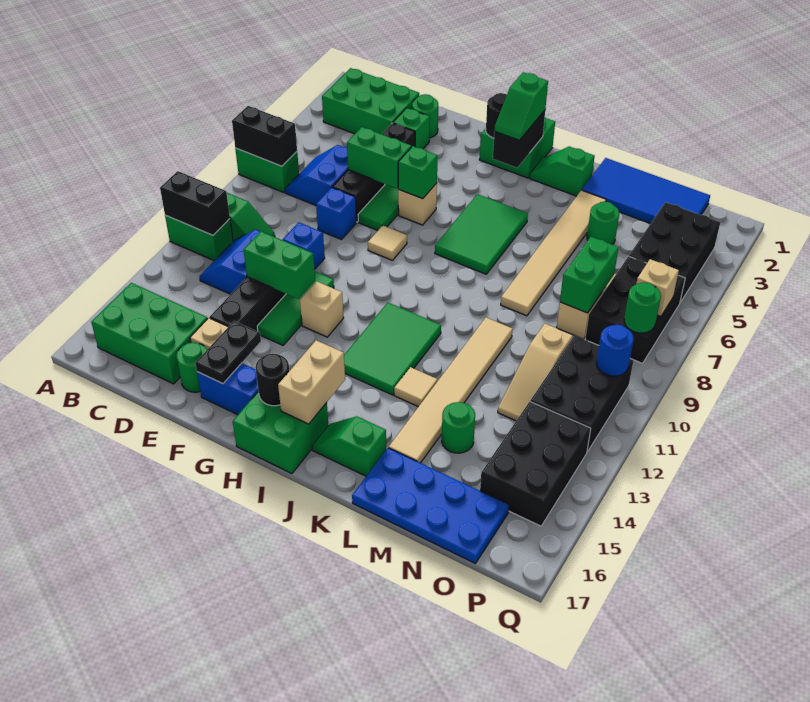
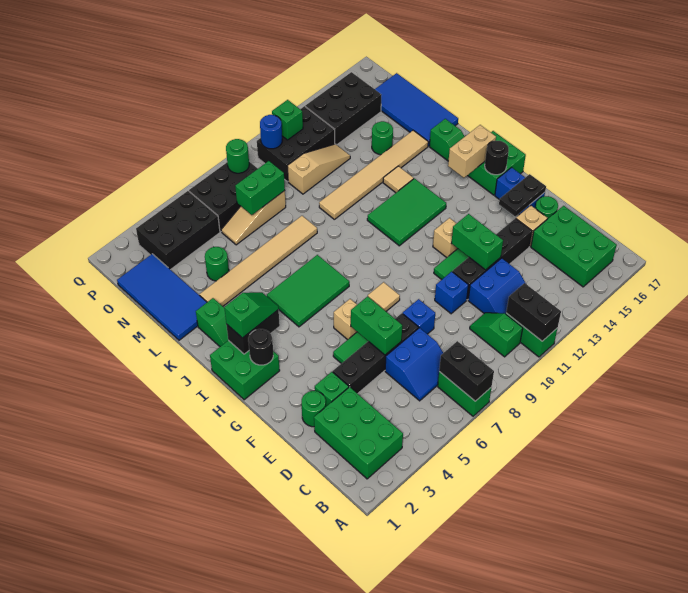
green brick G6 level 2 -> green brick P11 level 2
blue plate L16:O17 level 1 -> blue tile L16:O17 level 1
tan brick P7 level 2 -> none

